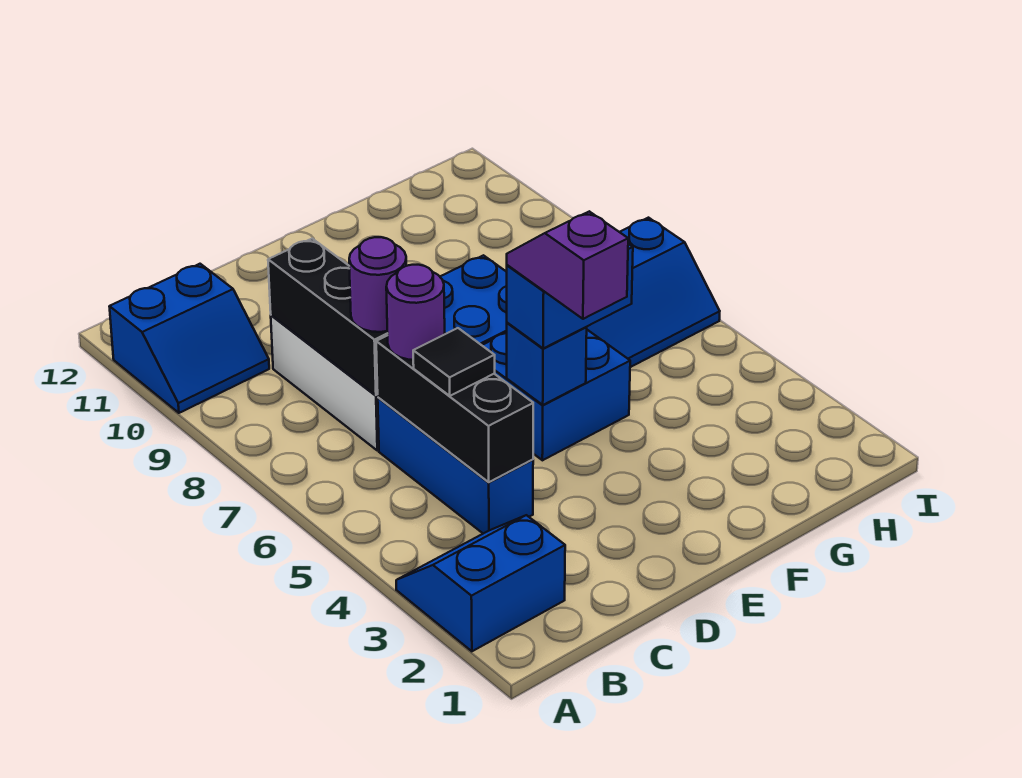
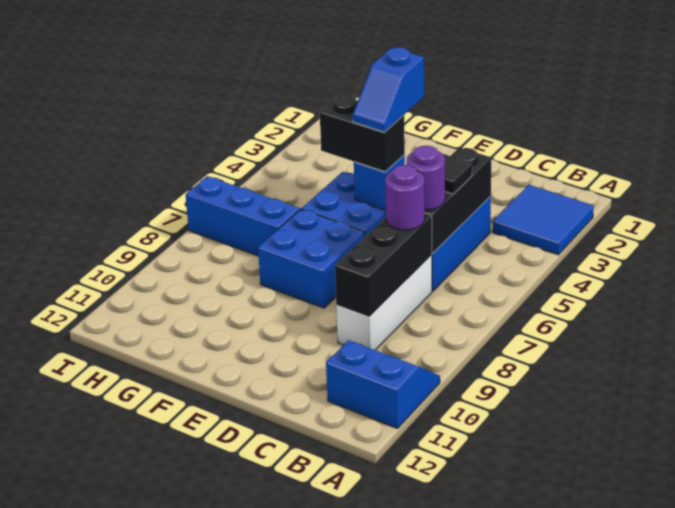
blue slope A2:B3 level 1 top 2 -> blue tile A2:B3 level 1
purple slope E4:E5 level 4 top 4 -> blue slope E4:E5 level 4 top 4
blue brick E5:F5 level 3 -> black brick E5:F5 level 3

